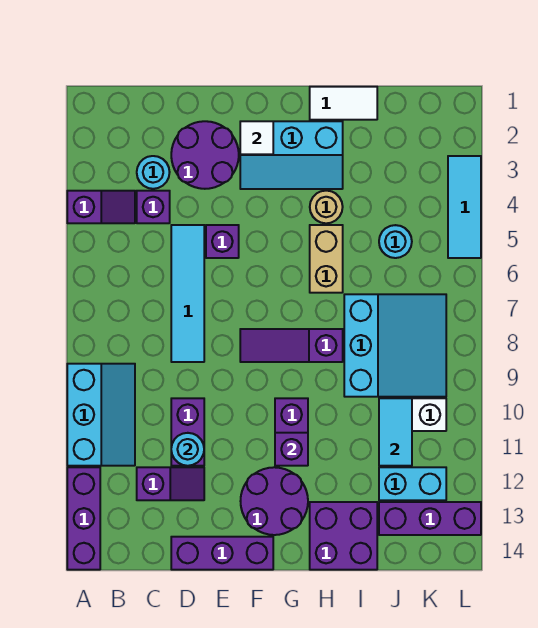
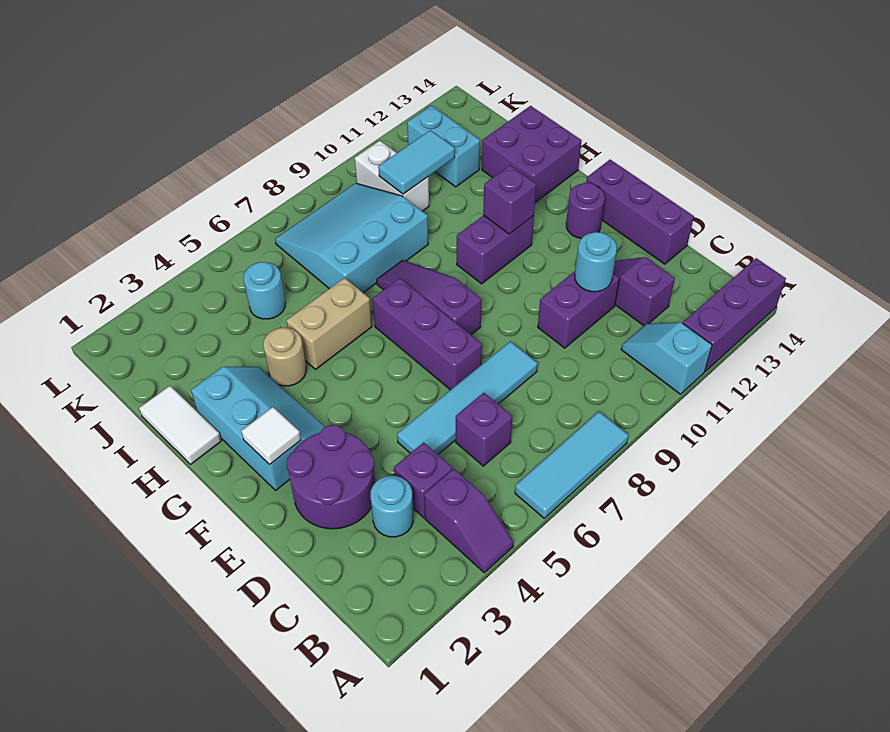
purple slope A4:B4 level 1 top A -> purple slope A4:B4 level 1 top B
cyan slope A9:B11 level 1 top A -> cyan slope A11:B11 level 1 top A
purple brick E5 level 1 -> purple brick C6 level 1
purple slope F8:H8 level 1 top H -> purple slope F8:H8 level 1 top F
purple round brick F12:G13 level 1 -> purple round brick F13 level 1
purple brick J13:L13 level 1 -> purple brick E7:G7 level 1
cyan tile L3:L5 level 1 -> cyan tile A6:A8 level 1

